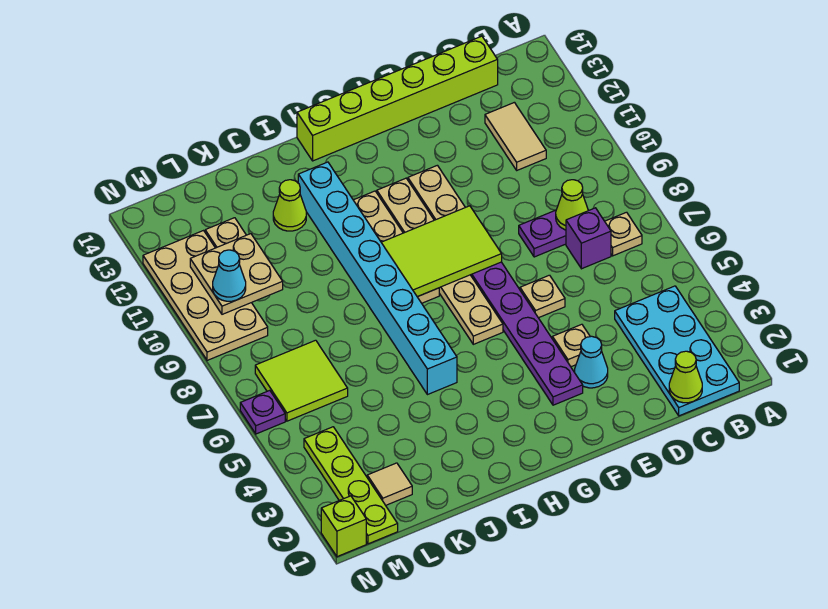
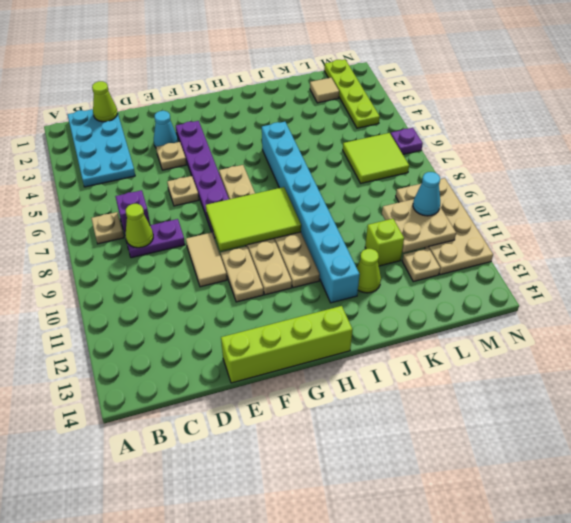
tan tile C11:C12 level 1 -> tan tile E9:E10 level 1
lime brick C14:H14 level 1 -> lime brick E14:H14 level 1
lime brick N1 level 1 -> lime brick K11 level 1

